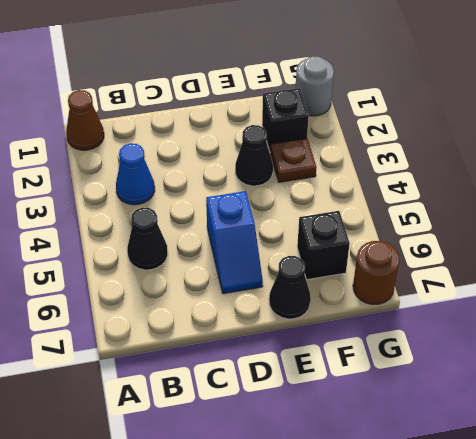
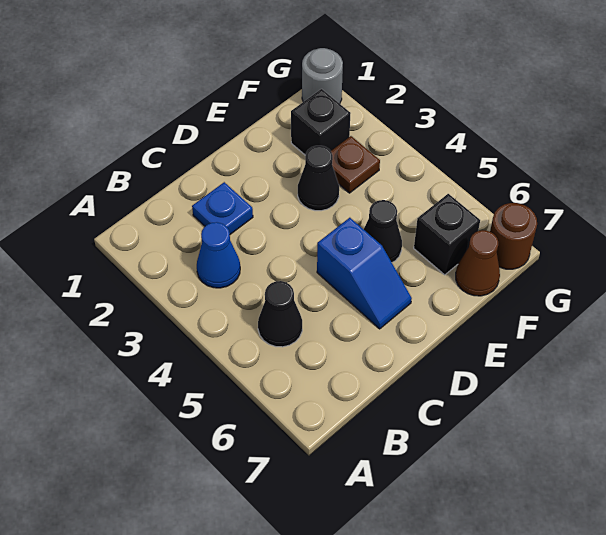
brown cone A1 level 1 -> brown cone F7 level 1
none -> blue plate C2 level 1
black cone E7 level 1 -> black cone E5 level 1

